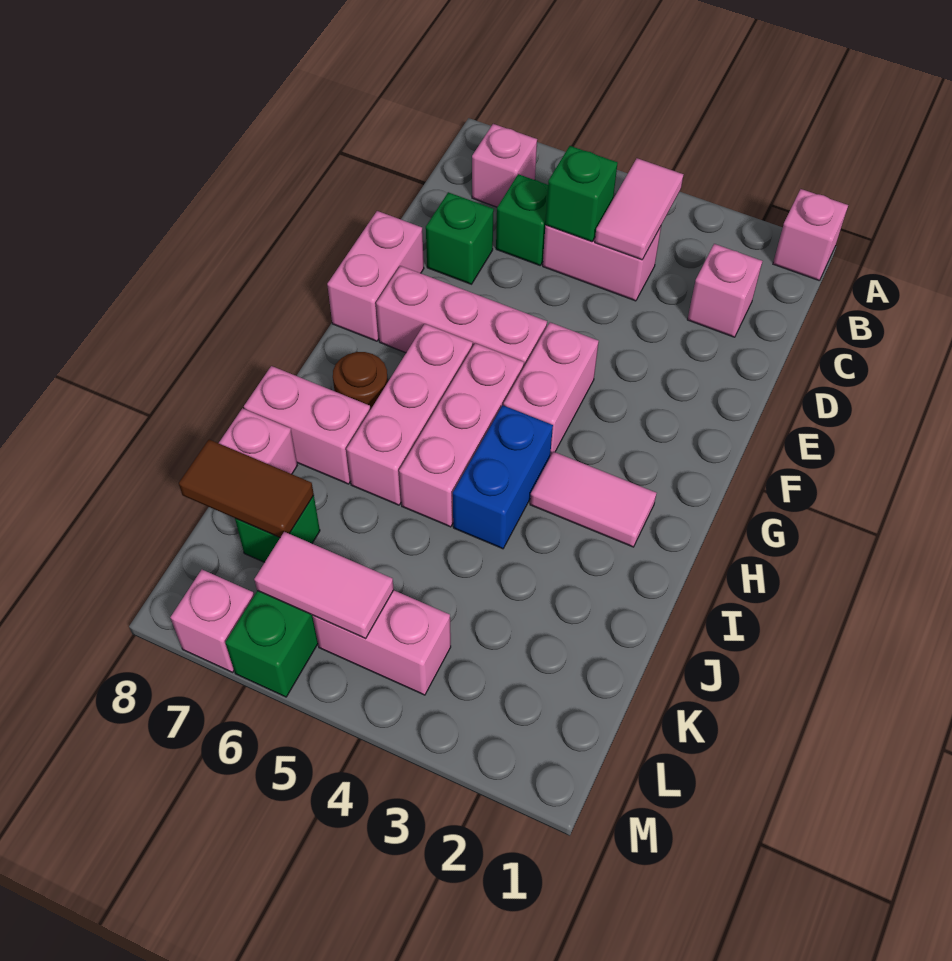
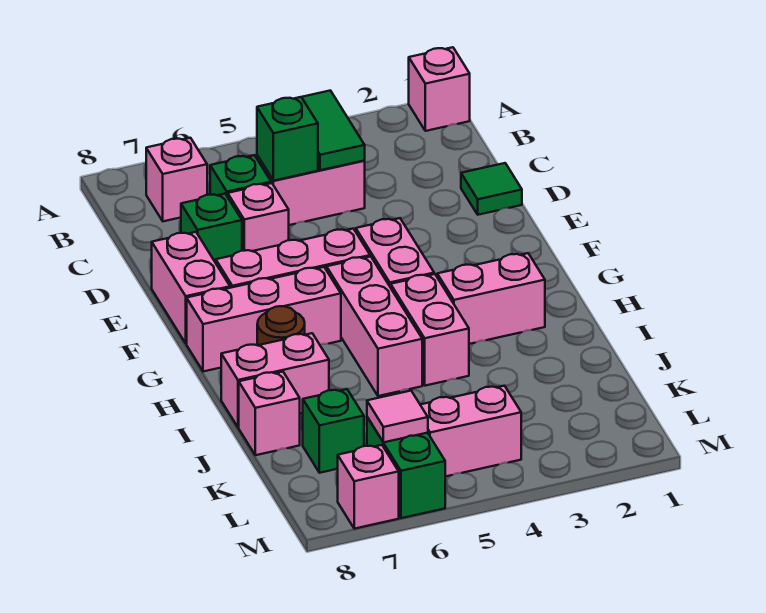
pink tile B4:C4 level 2 -> green tile B4:C4 level 2
pink brick C2 level 1 -> pink brick D6 level 1
none -> green tile D1 level 1
pink brick G6:I6 level 1 -> pink brick G6:G8 level 1
pink tile H2:H3 level 1 -> pink brick H2:H3 level 1
blue brick H4:I4 level 1 -> pink brick H4:I4 level 1
brown tile K7:K8 level 2 -> none
pink tile L5:L6 level 2 -> pink tile L6 level 2

